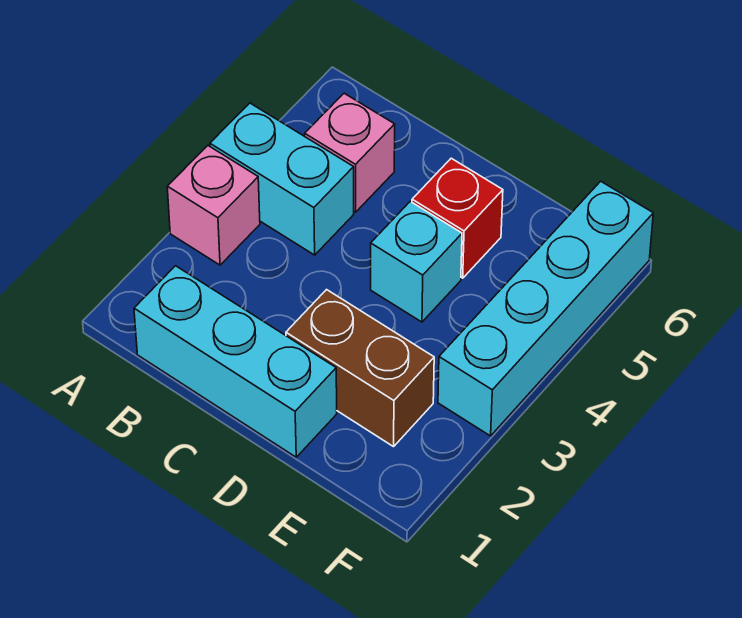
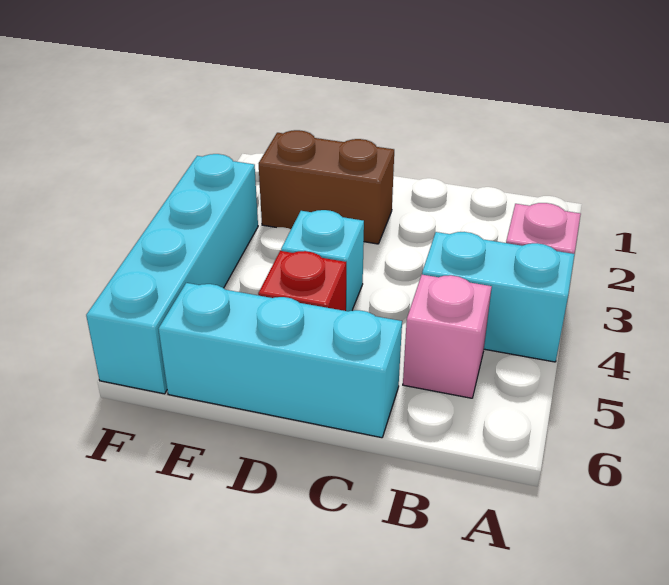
cyan brick B1:D1 level 1 -> cyan brick C6:E6 level 1

